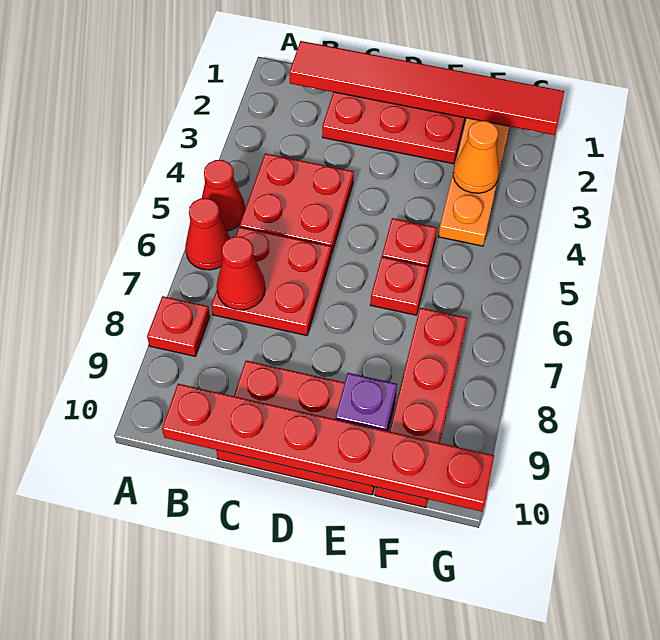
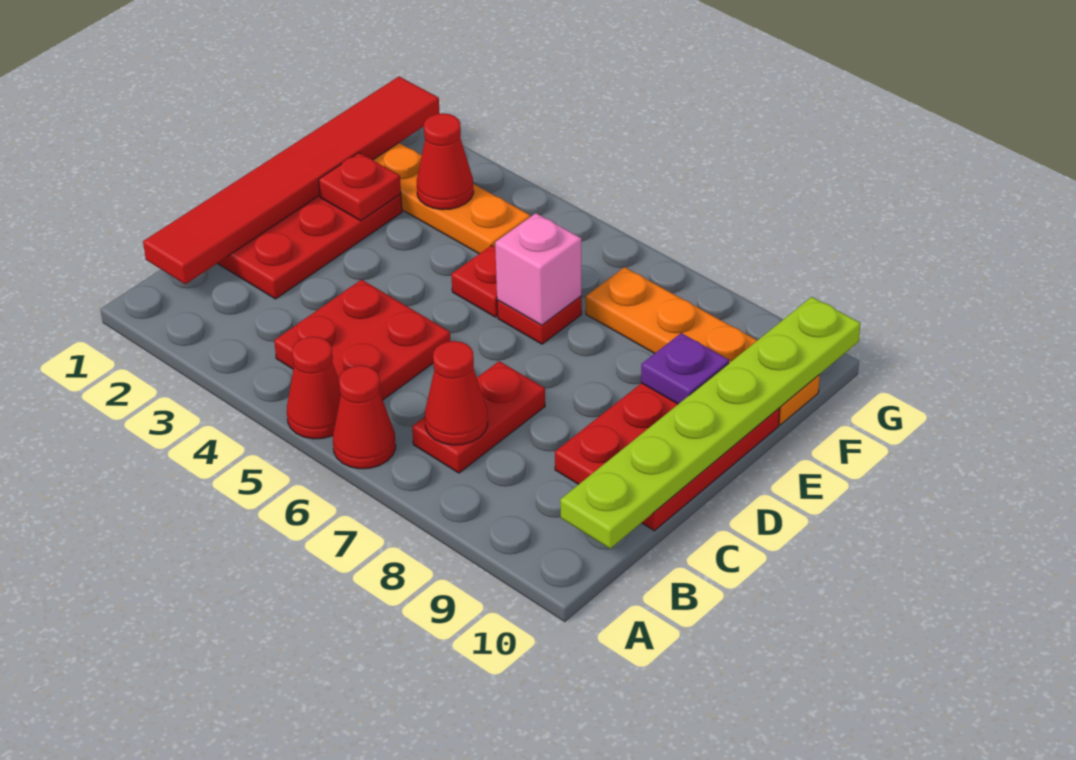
red plate A8 level 1 -> red plate E2 level 2
red plate B6:C7 level 1 -> red plate B7:C7 level 1
red plate B10:G10 level 2 -> lime plate B10:G10 level 2
none -> pink brick E6 level 2
orange cone F3 level 2 -> red cone F3 level 2
red plate F7:F10 level 1 -> orange plate F7:F10 level 1

